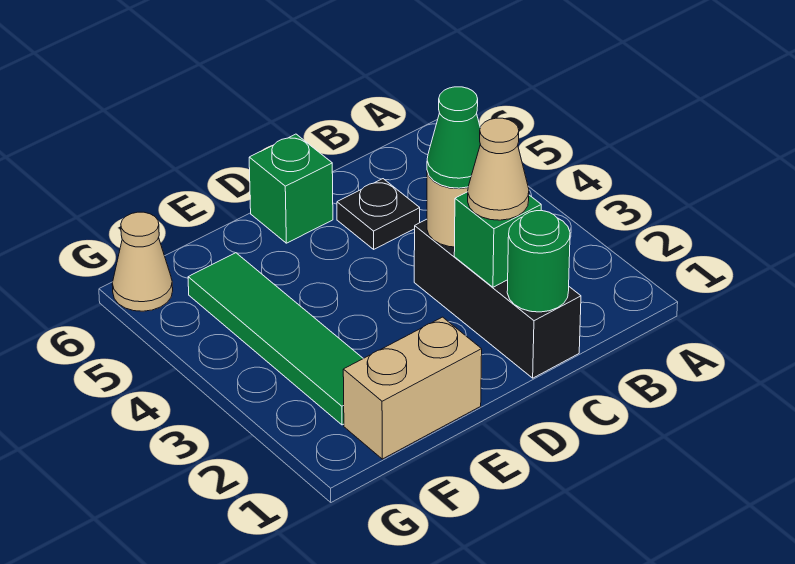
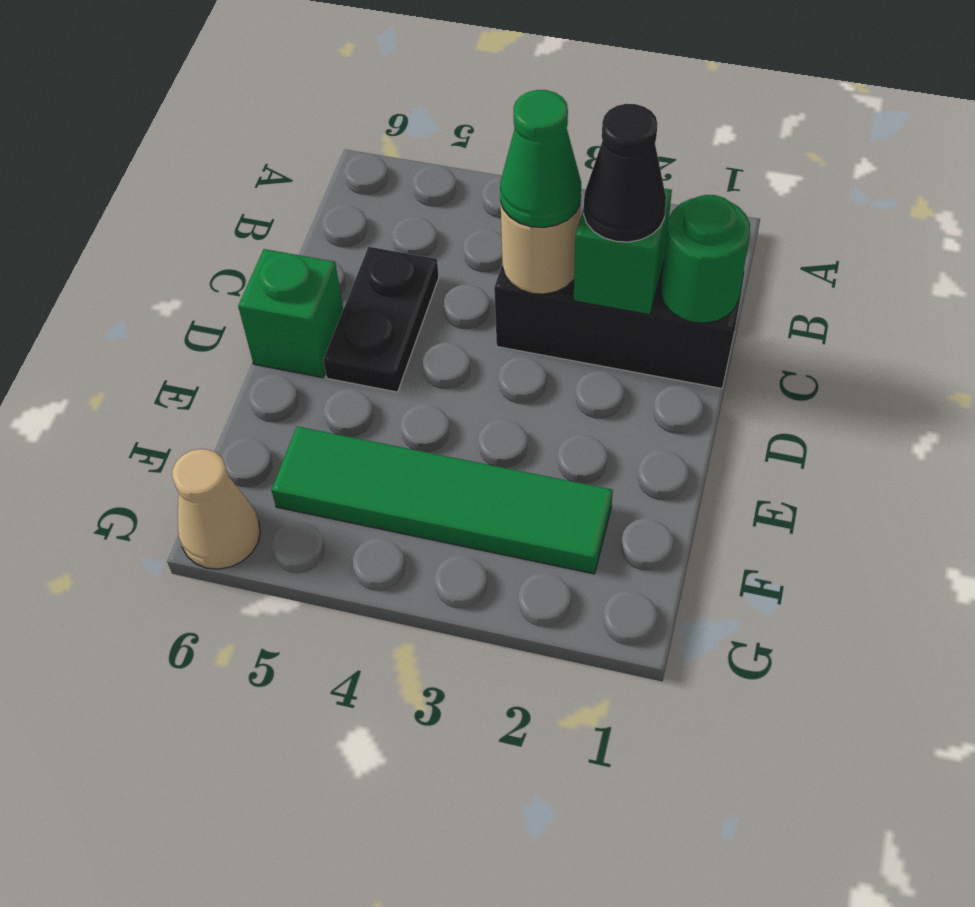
tan cone C2 level 3 -> black cone C2 level 3
black plate C5 level 1 -> black plate C5:D5 level 1
tan brick E1:F1 level 1 -> none

